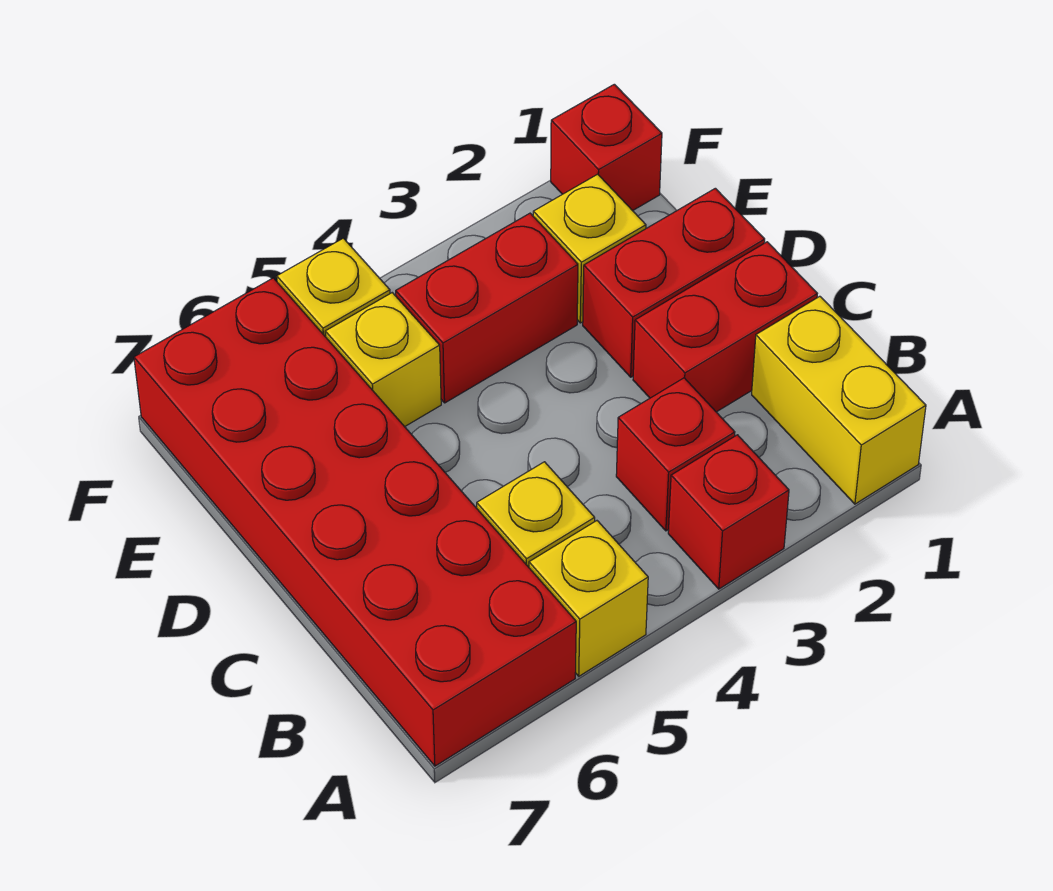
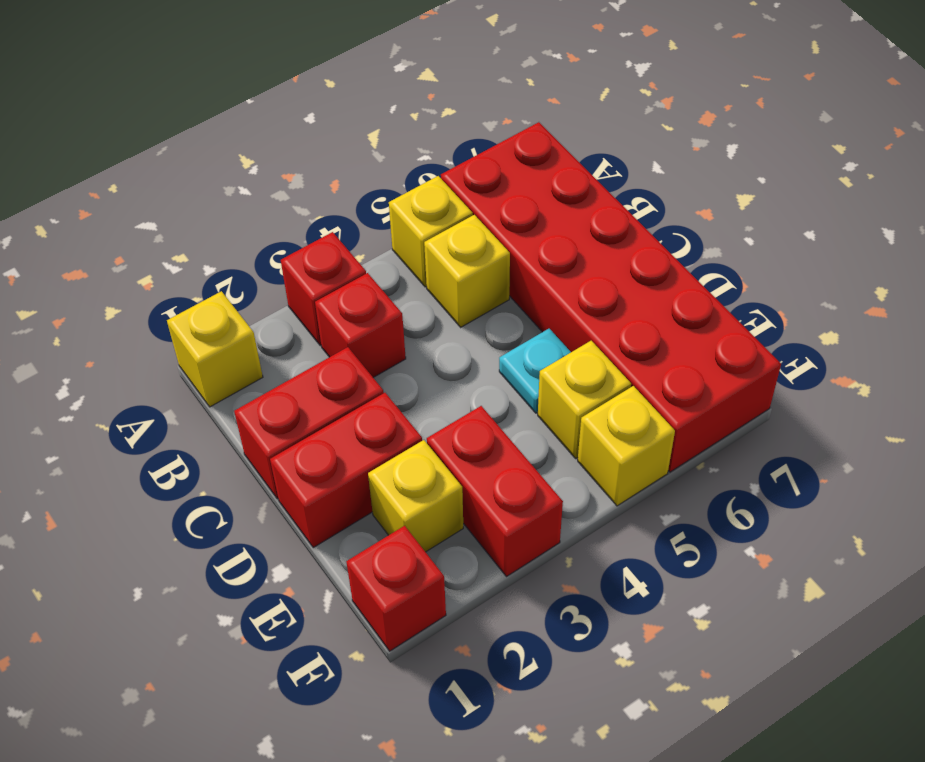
yellow brick A1:B1 level 1 -> yellow brick A1 level 1
none -> cyan plate D5 level 1
red brick E3:E4 level 1 -> red brick E3:F3 level 1

